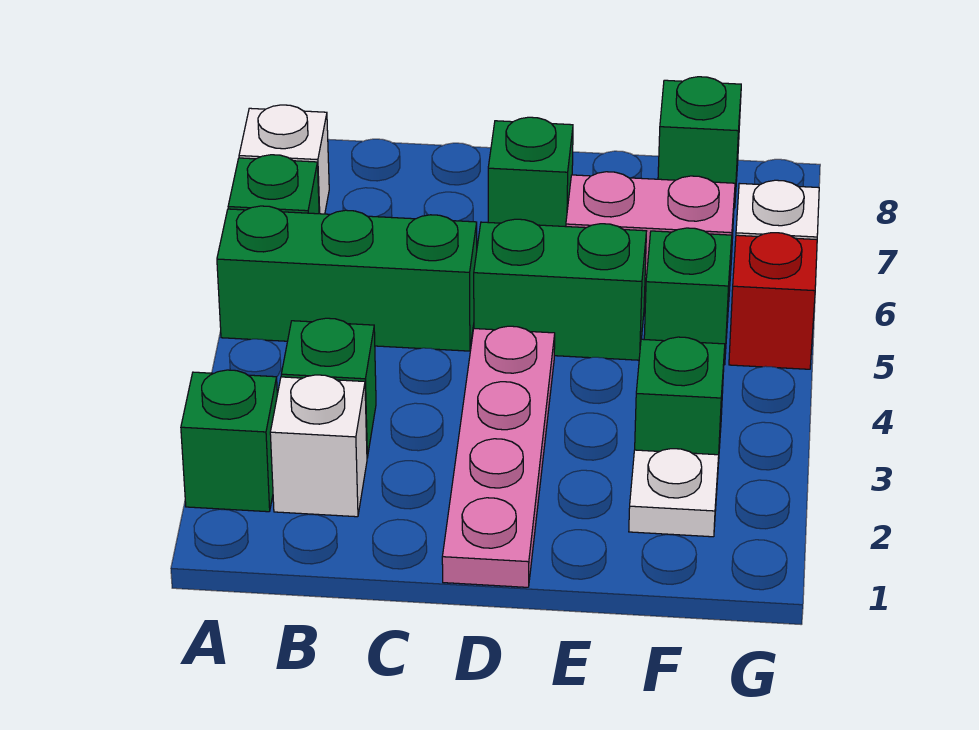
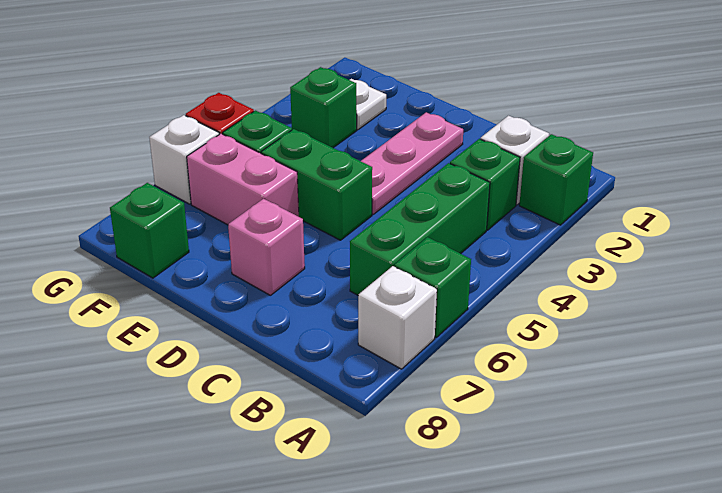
green brick A5:C5 level 1 -> green brick B4:B6 level 1
pink plate D1:D4 level 1 -> pink plate D2:D4 level 1
green brick D7 level 1 -> pink brick D7 level 1

